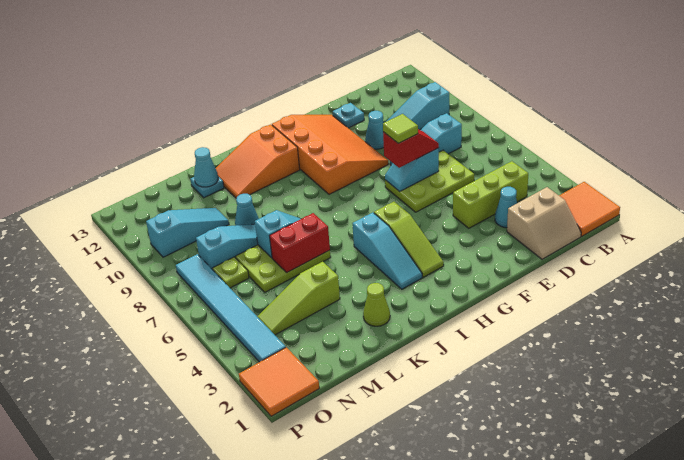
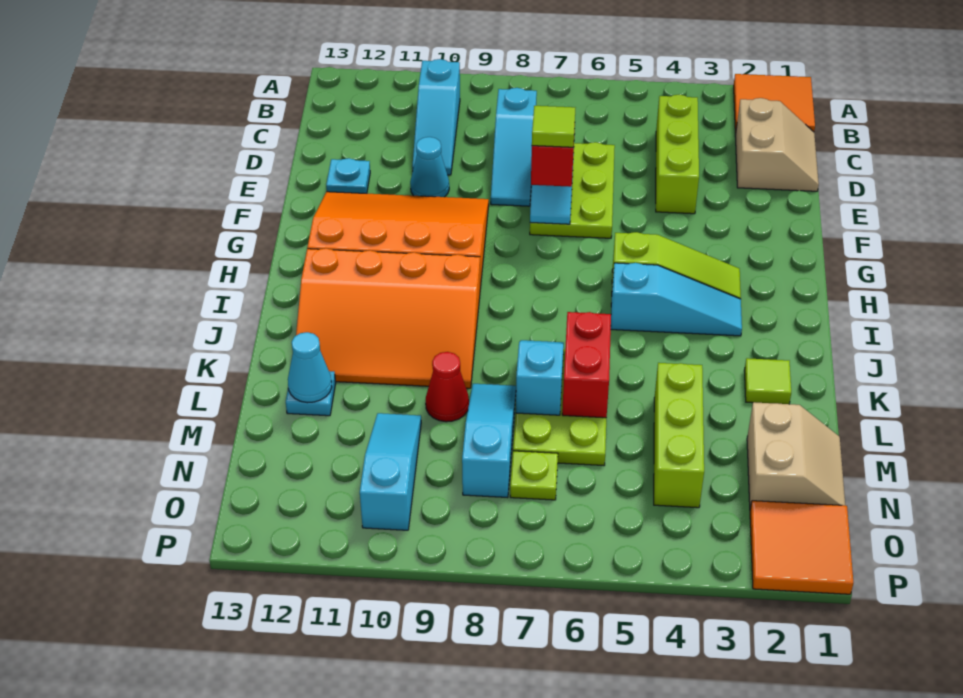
cyan cone D3 level 1 -> none
orange slope I11:K12 level 1 top I -> orange slope I9:K12 level 1 top I
lime cone K2 level 1 -> lime tile K2 level 1
lime slope L4:N4 level 1 top L -> lime brick L4:N4 level 1
cyan cone L9 level 1 -> red cone L9 level 1
none -> tan slope M1:N2 level 1 top 2
cyan tile O3:O8 level 1 -> none

